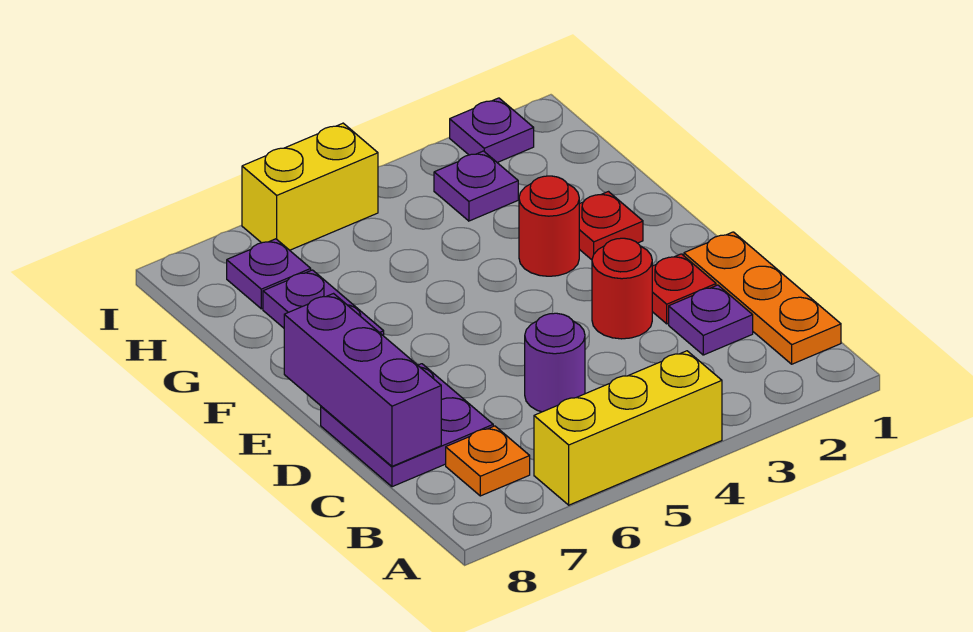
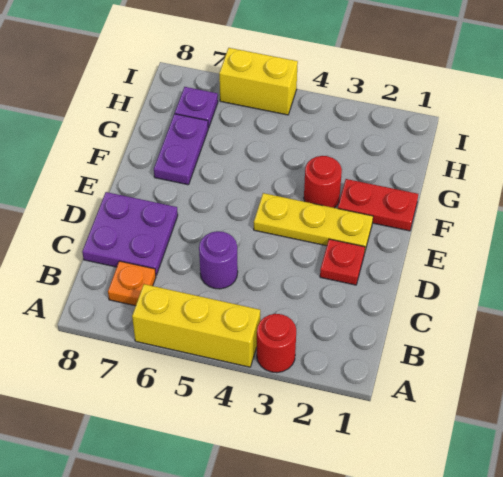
orange plate B1:D1 level 1 -> none
purple plate C2 level 1 -> none
purple brick C8:E8 level 2 -> none
red round brick D3 level 1 -> red round brick A3 level 1
none -> yellow plate E2:E4 level 1
red plate F2 level 1 -> red plate F1:F2 level 1
purple plate H3 level 1 -> none
purple plate I2 level 1 -> none

